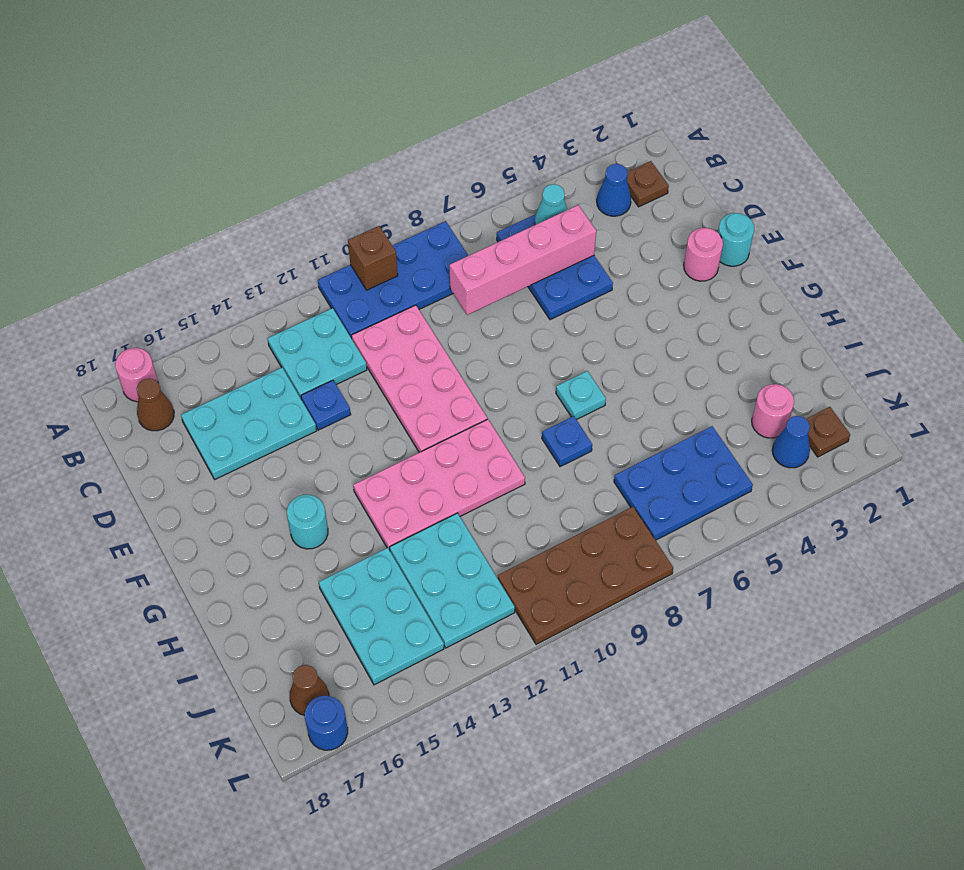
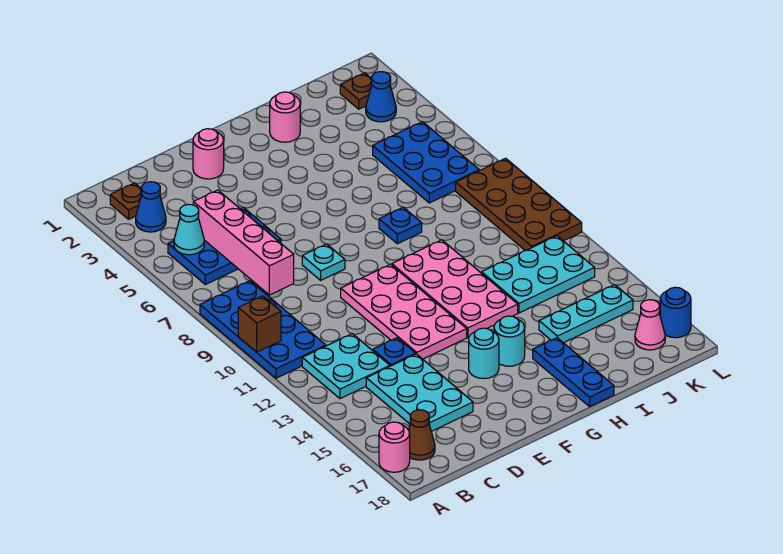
pink plate C10:F11 level 1 -> pink plate E10:F13 level 1
cyan round brick E1 level 1 -> cyan round brick F15 level 1
cyan plate G7 level 1 -> cyan plate E8 level 1
none -> blue plate H16:H18 level 1
cyan plate I14:K15 level 1 -> cyan plate I15:K15 level 1
pink round brick J3 level 1 -> pink round brick H2 level 1
brown cone K17 level 1 -> pink cone K17 level 1

